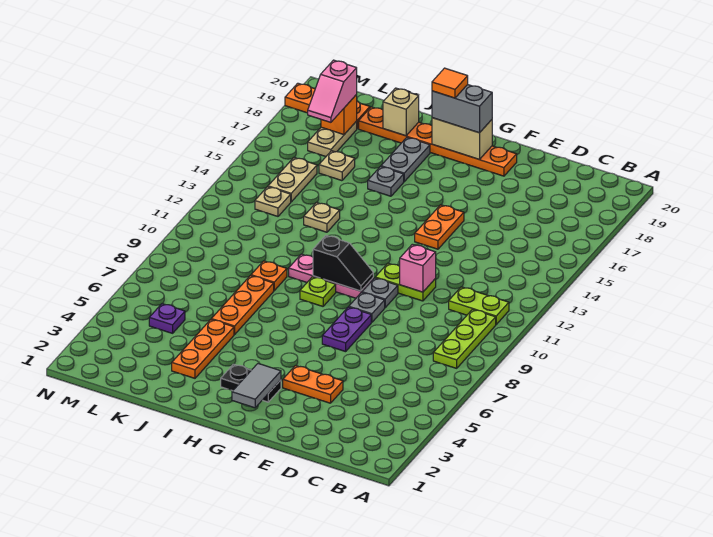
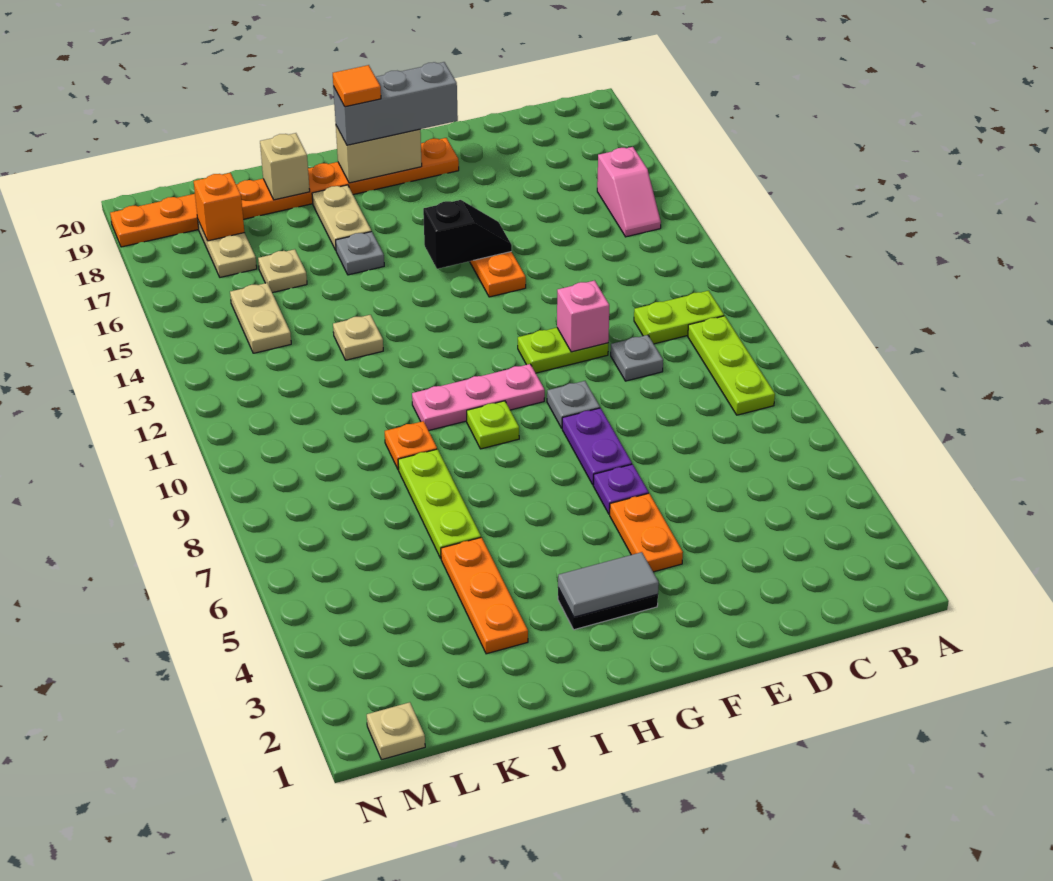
orange plate E4:F4 level 1 -> orange plate F4:F5 level 1
grey plate F10 level 1 -> grey plate D10 level 1
grey tile G2:G3 level 2 -> grey tile G3:H3 level 2
black slope G10:H10 level 2 top H -> black slope F15:G15 level 2 top G
grey brick G19:H19 level 3 -> grey brick F19:H19 level 3
grey plate I17:I18 level 1 -> tan plate I17:I18 level 1
orange plate J6:J8 level 1 -> lime plate J6:J8 level 1
purple plate L5 level 1 -> purple plate F6 level 1
tan plate L13 level 1 -> tan plate M1 level 1
pink slope L17:L18 level 3 top 18 -> pink slope B15:B16 level 1 top 16

